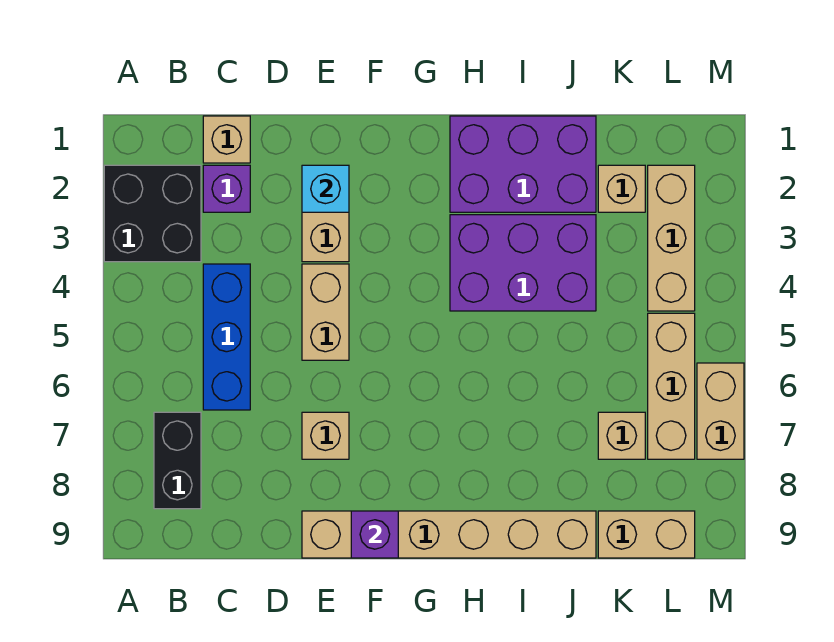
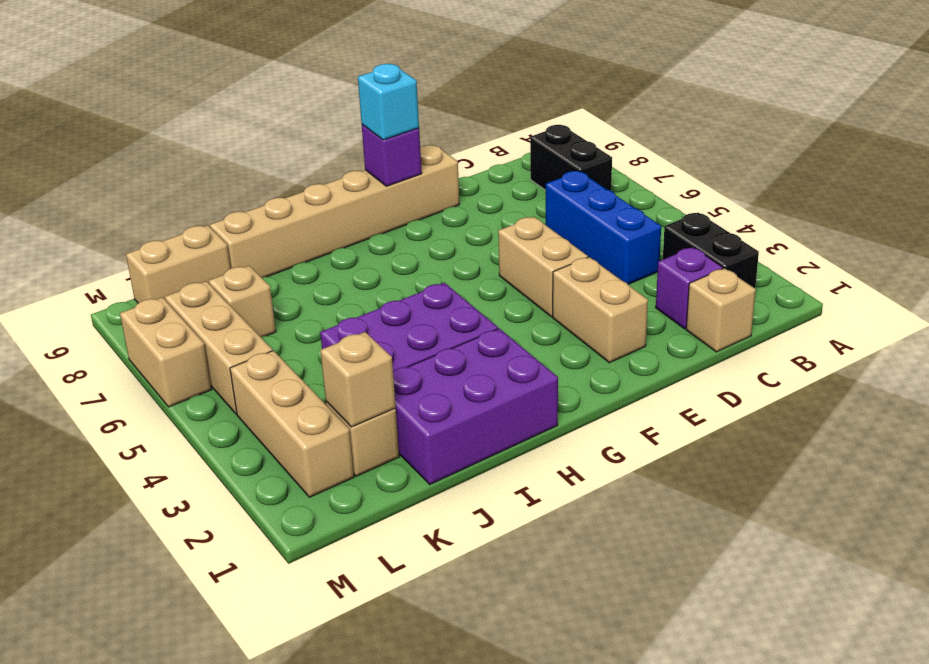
black brick A2:B3 level 1 -> black brick B2:B3 level 1
cyan brick E2 level 2 -> cyan brick F9 level 3
tan brick E7 level 1 -> tan brick K2 level 2

